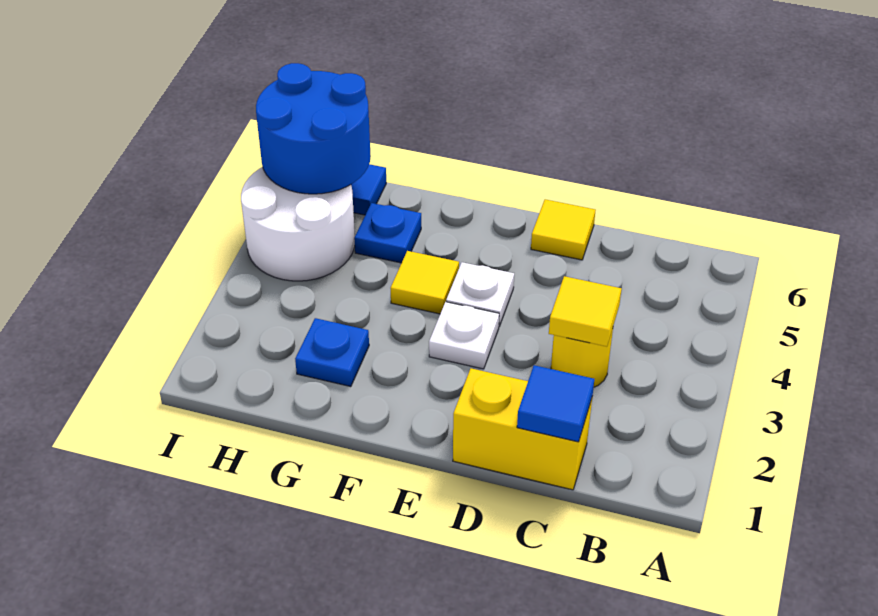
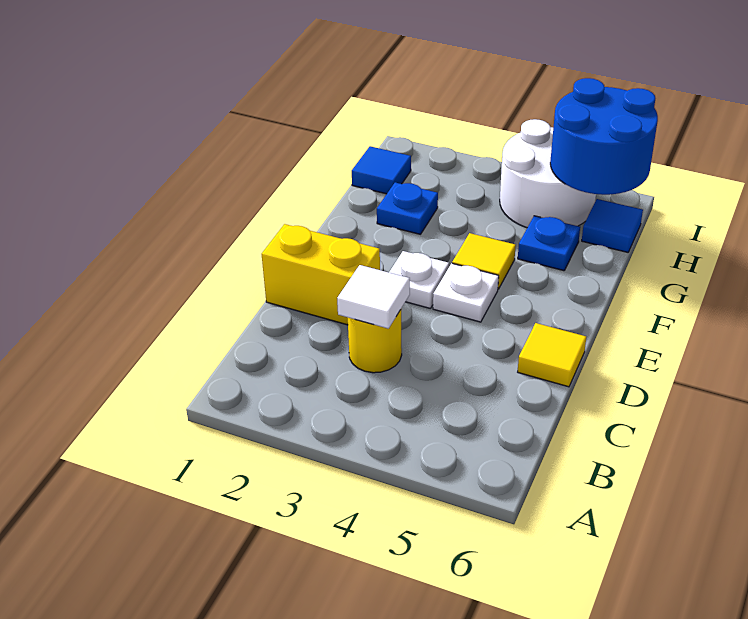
yellow brick C1:D1 level 1 -> yellow brick D1:D2 level 1
blue tile C1 level 2 -> blue tile H1 level 1
yellow tile C3 level 2 -> white tile C3 level 2

